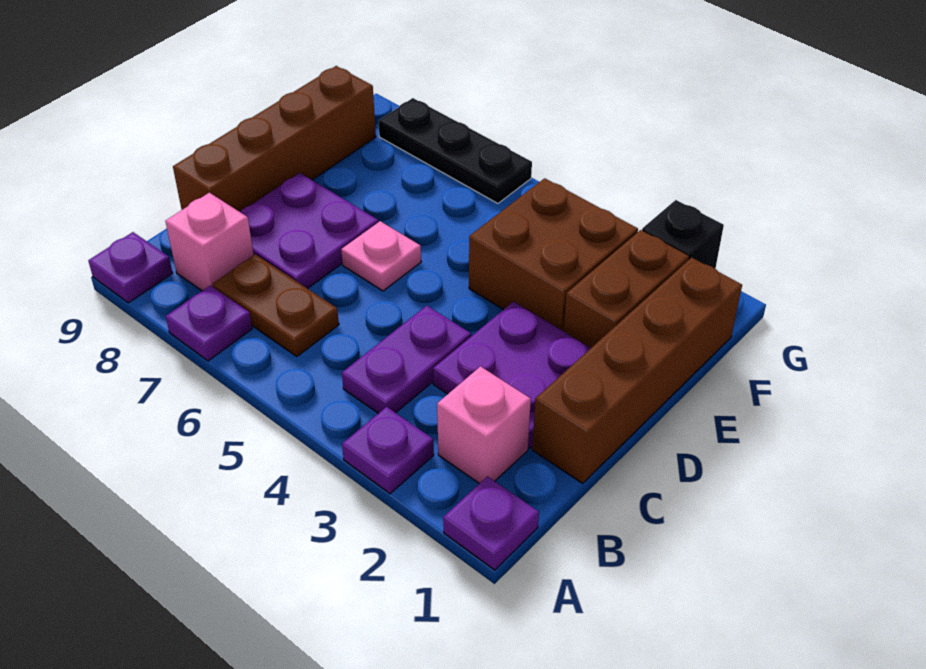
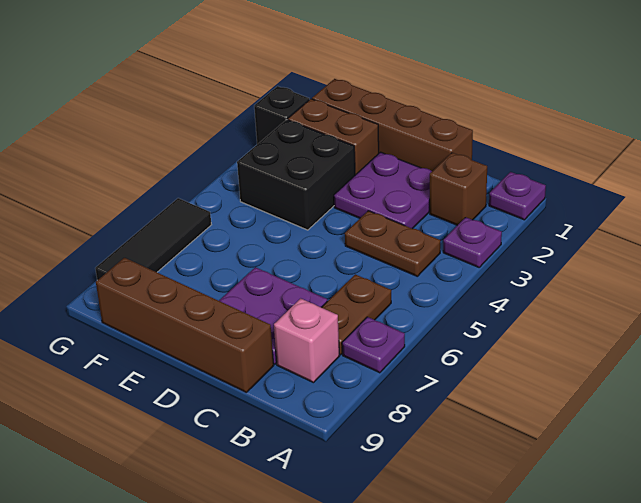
purple plate A9 level 1 -> none
pink brick B2 level 1 -> brown brick B2 level 1
purple plate B4:C4 level 1 -> brown plate B4:C4 level 1
pink plate D6 level 1 -> none
brown brick E3:F4 level 1 -> black brick E3:F4 level 1
black plate G6:G8 level 1 -> black tile G6:G8 level 1

